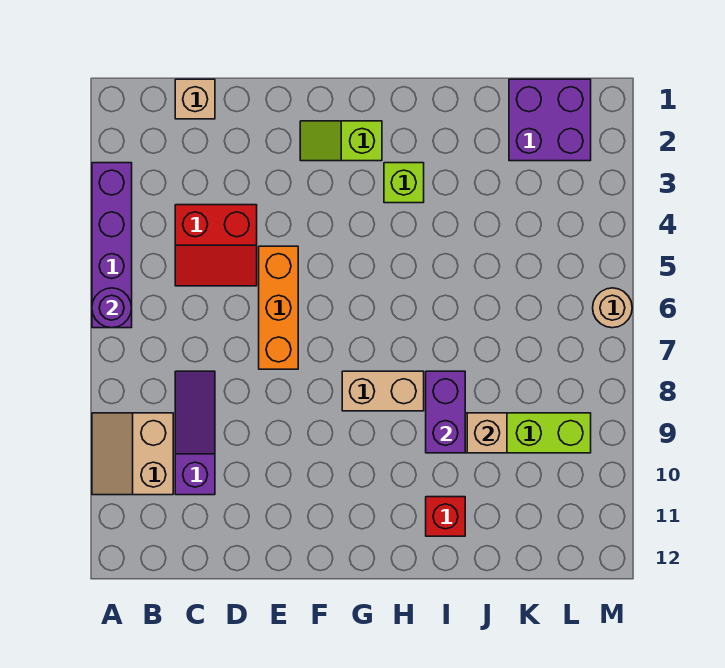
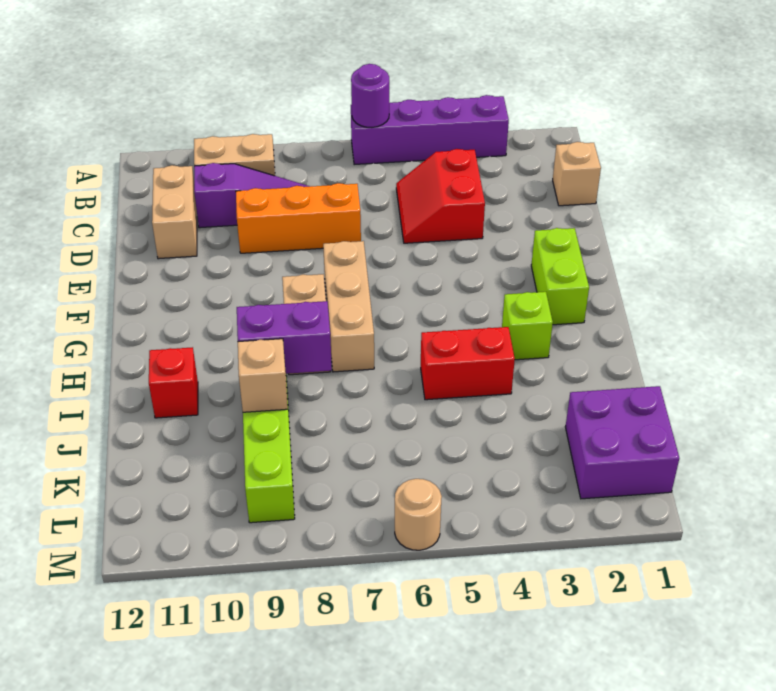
none -> tan brick C11:D11 level 1
orange brick E5:E7 level 1 -> orange brick D7:D9 level 1
lime slope F2:G2 level 1 top G -> lime brick F2:G2 level 1
none -> tan brick F7:H7 level 1
none -> red brick I4:I5 level 1

